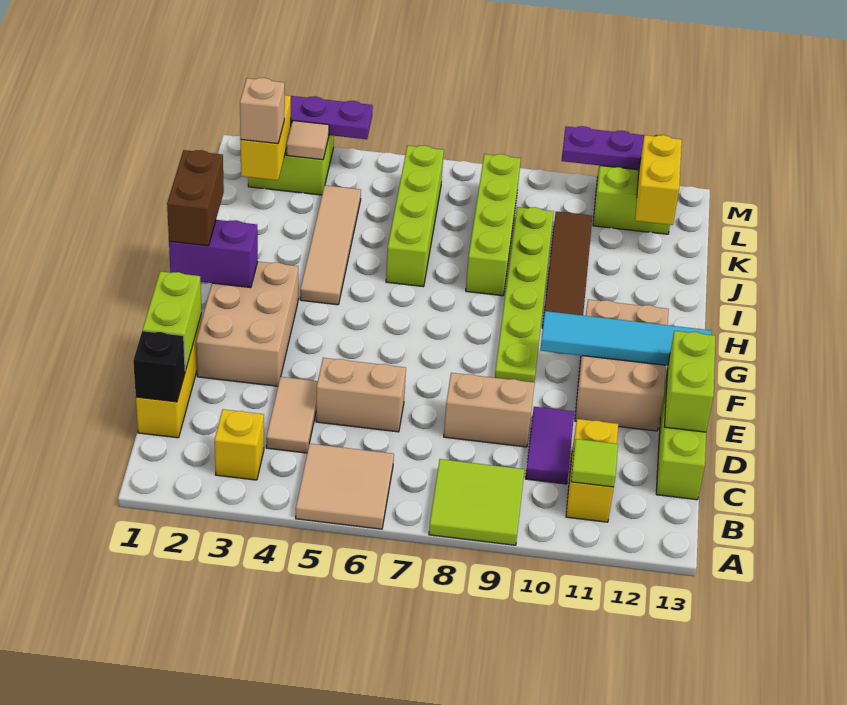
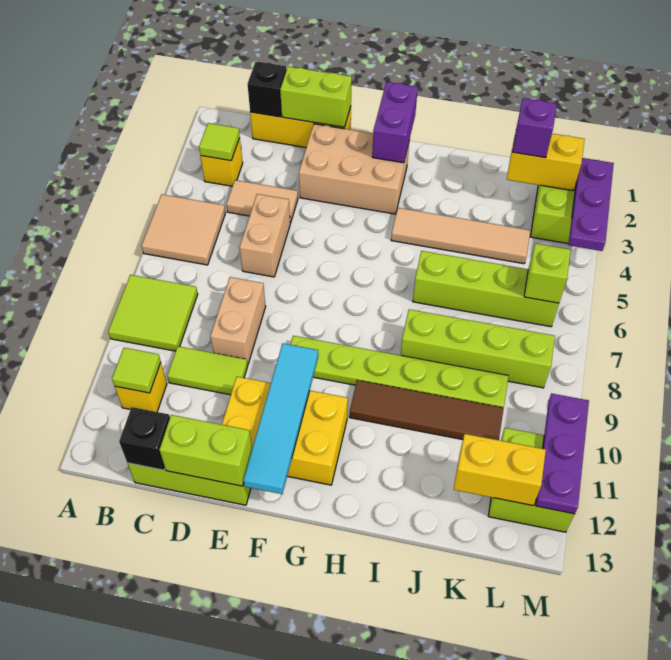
none -> lime tile B3 level 2
yellow brick B11:C11 level 1 -> yellow brick B11 level 1
purple tile C10:D10 level 1 -> lime tile C10:D10 level 1
none -> black brick C13 level 2
tan brick E11:G12 level 1 -> yellow brick E11:G12 level 1
brown brick G1:H1 level 3 -> none
tan brick K2 level 3 -> purple brick K2 level 3
tan tile L3 level 2 -> none
none -> lime brick L6 level 2

